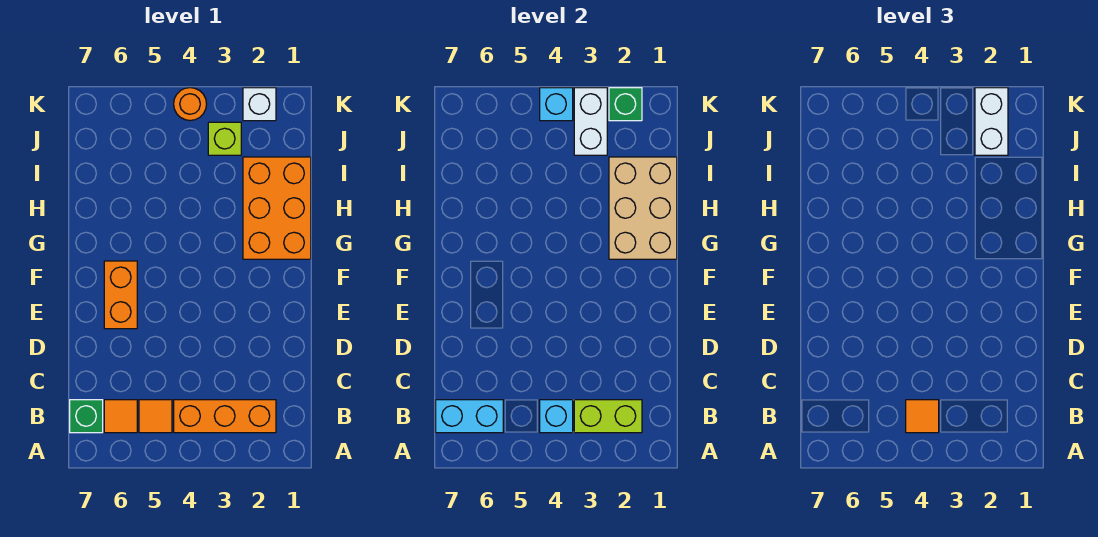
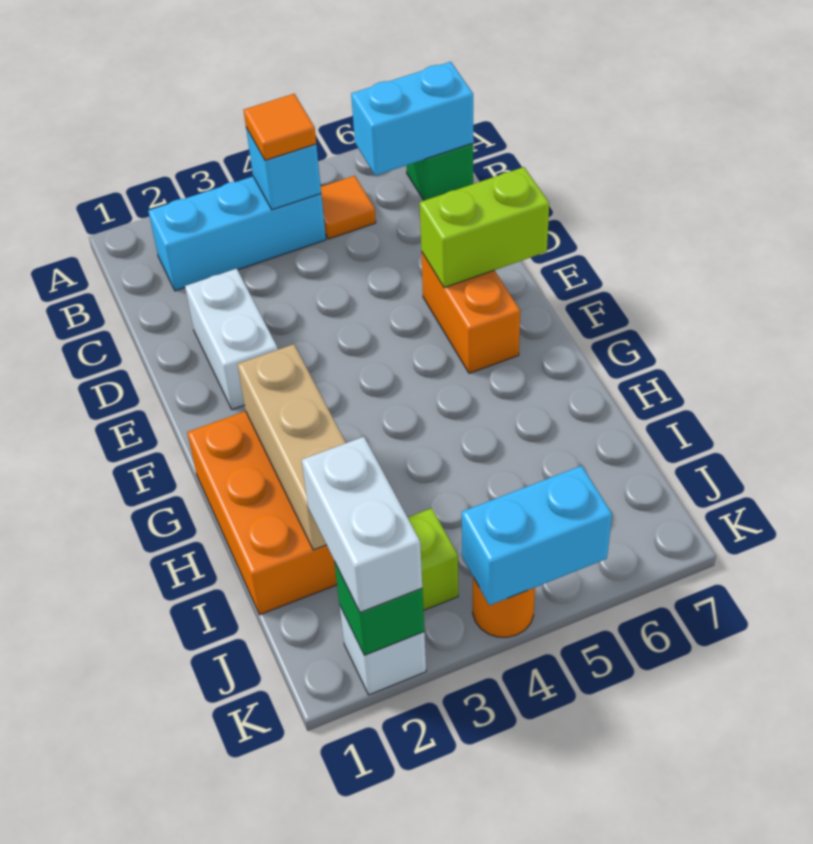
orange brick B2:B4 level 1 -> cyan brick B2:B4 level 1
lime brick B2:B3 level 2 -> lime brick E6:E7 level 2
orange tile B6 level 1 -> none
tan brick G1:I2 level 2 -> tan brick G2:I2 level 2
white brick J3:K3 level 2 -> white brick D2:E2 level 1
cyan brick K4 level 2 -> cyan brick K4:K5 level 2

